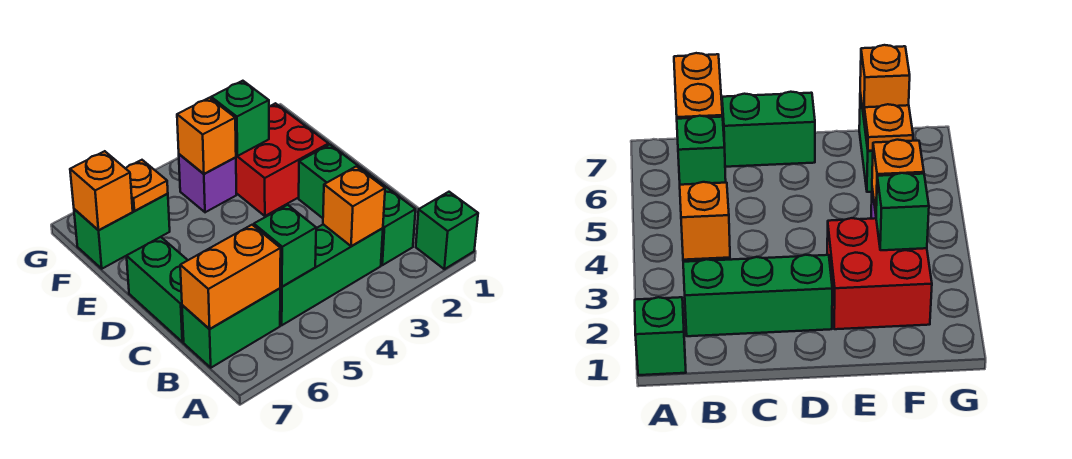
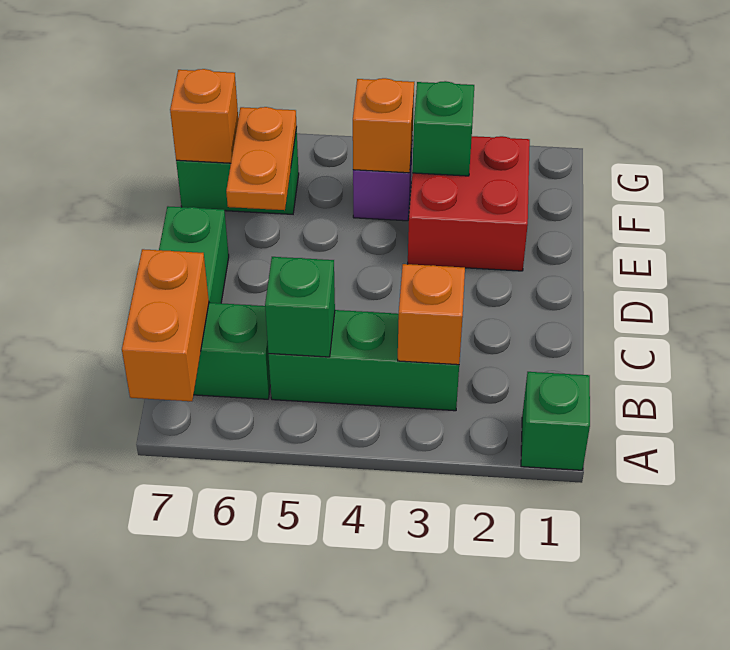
green brick B2:D2 level 1 -> none
orange brick B6:B7 level 2 -> orange brick A7:B7 level 2
orange plate F6 level 2 -> orange plate E6:F6 level 2

